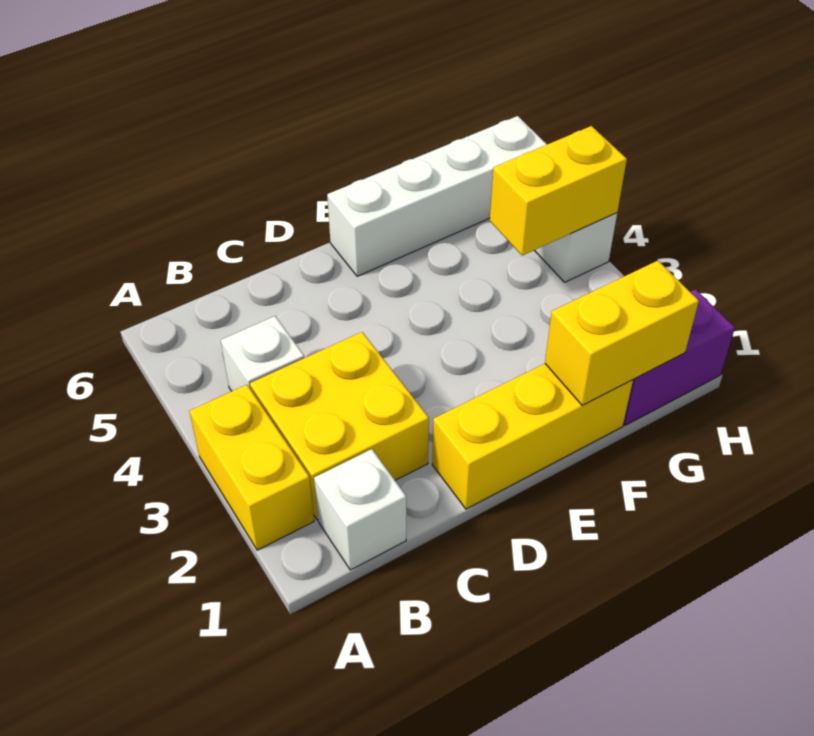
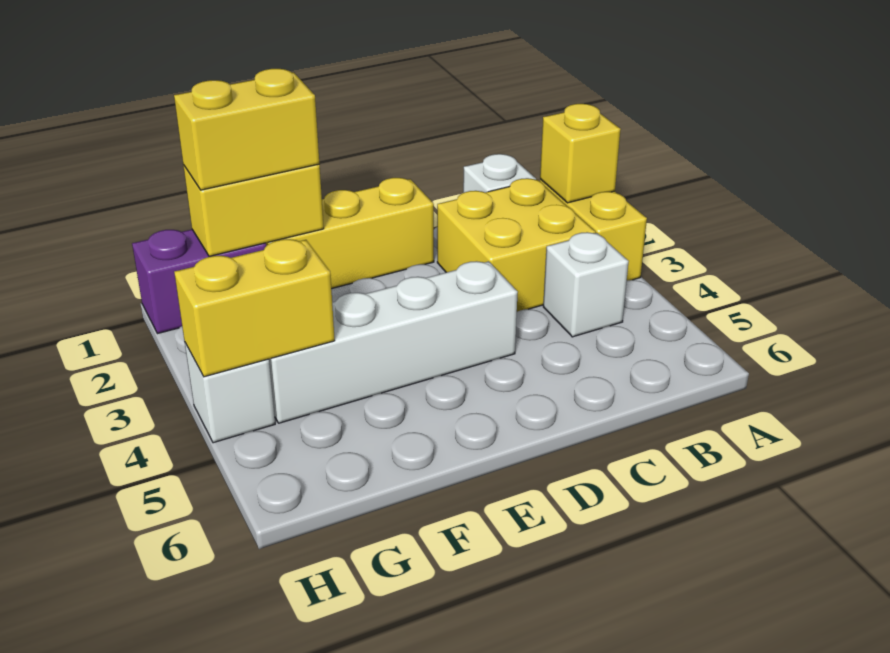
none -> yellow brick A2 level 2
white brick E6:H6 level 1 -> white brick D4:G4 level 1
none -> yellow brick F1:G1 level 3

